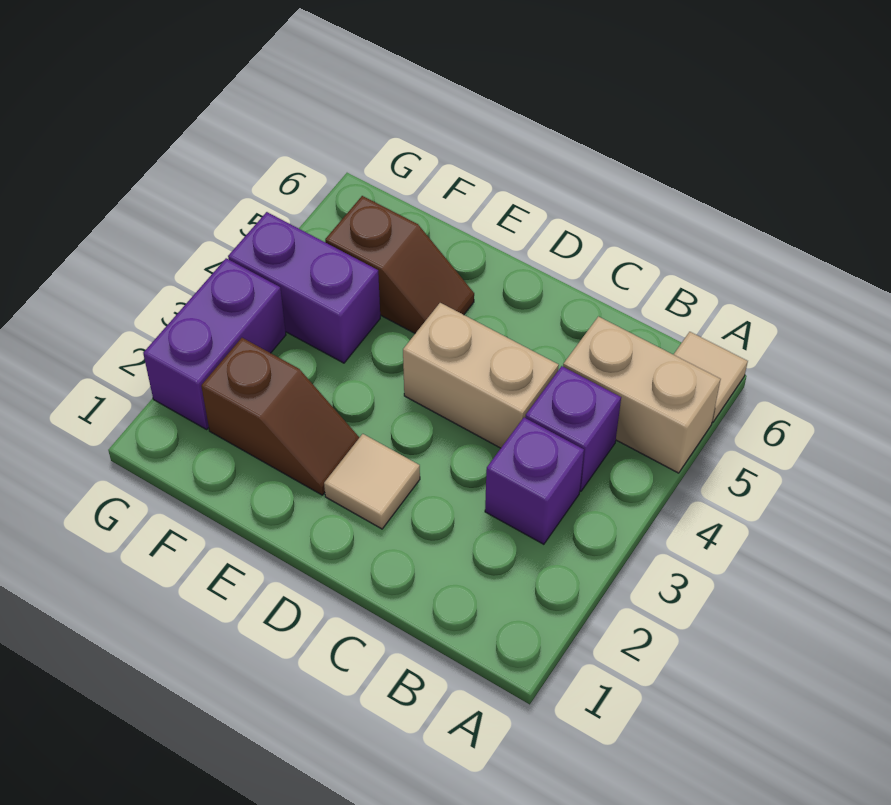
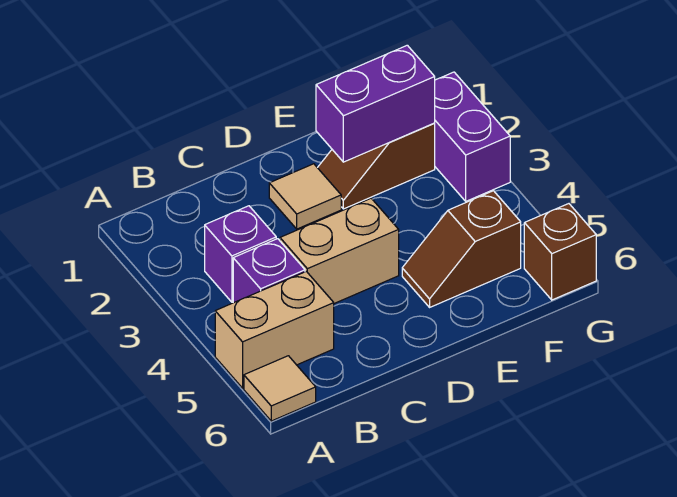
purple brick F4:G4 level 1 -> purple brick E2:F2 level 2
none -> brown brick G6 level 1

